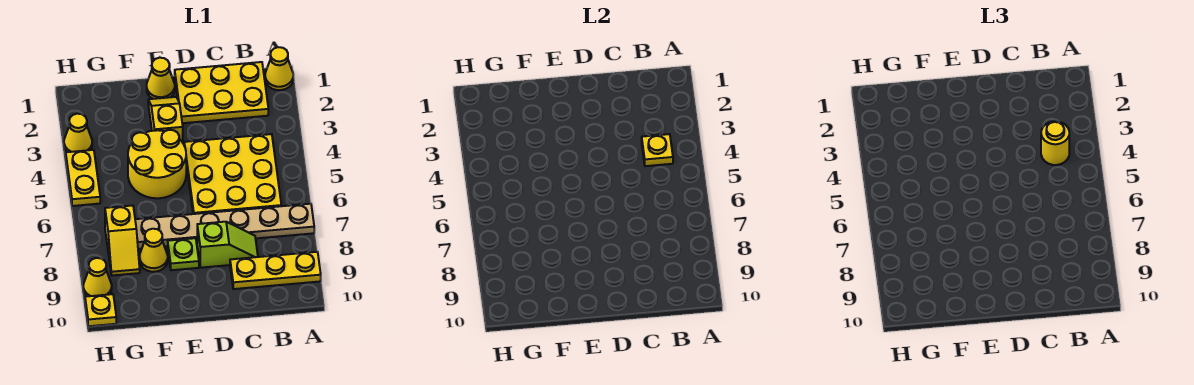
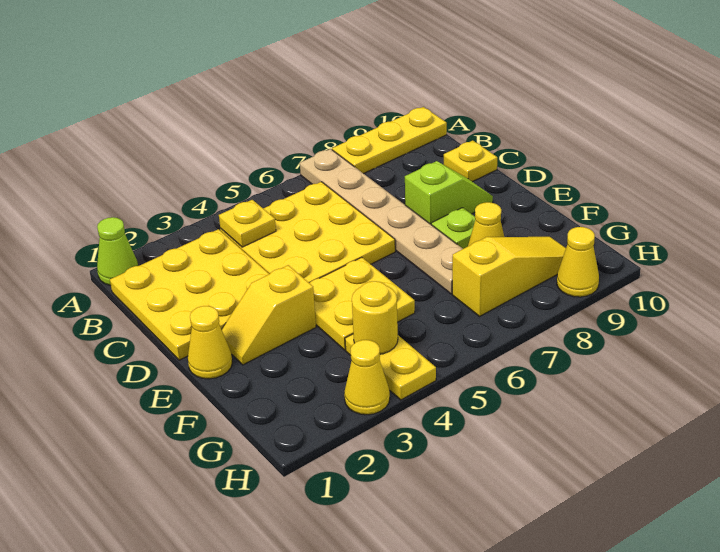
yellow cone A1 level 1 -> lime cone A1 level 1
yellow plate A9:C9 level 1 -> yellow plate A8:A10 level 1
yellow plate B1:D2 level 1 -> yellow plate B1:D3 level 1
yellow round brick B4 level 3 -> yellow round brick G4 level 2
lime slope C8:D8 level 1 top D -> lime slope D8:D9 level 1 top 8
yellow round brick E4:F5 level 1 -> yellow plate E4:F5 level 1
yellow slope G7:G8 level 1 top 7 -> yellow slope G7:G9 level 1 top 7
yellow plate H4:H5 level 1 -> yellow plate G4:H4 level 1
yellow plate H10 level 1 -> yellow plate C10 level 1

